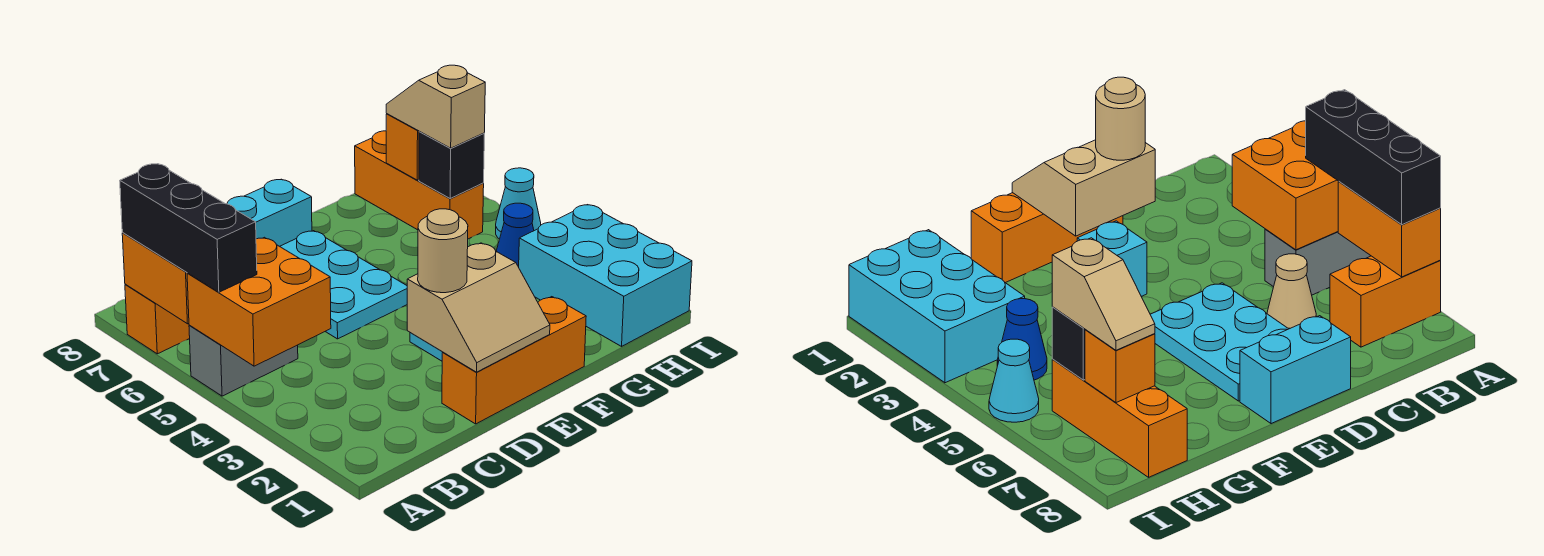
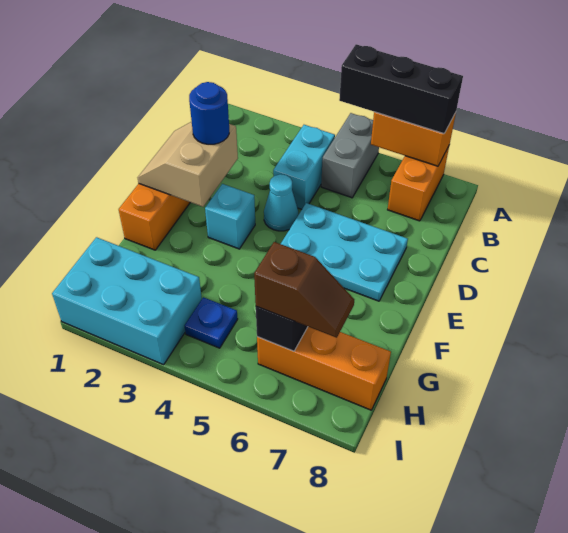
orange brick A4:B5 level 2 -> none
tan cone C6 level 1 -> none
tan round brick D2 level 3 -> blue round brick D2 level 3
cyan brick D8:E8 level 1 -> cyan brick B4:C4 level 1
blue cone H4 level 1 -> blue plate H4 level 1
tan slope H6:H7 level 3 top 6 -> brown slope H6:H7 level 3 top 6
orange brick H7 level 2 -> none
cyan cone I5 level 1 -> cyan cone D4 level 1

